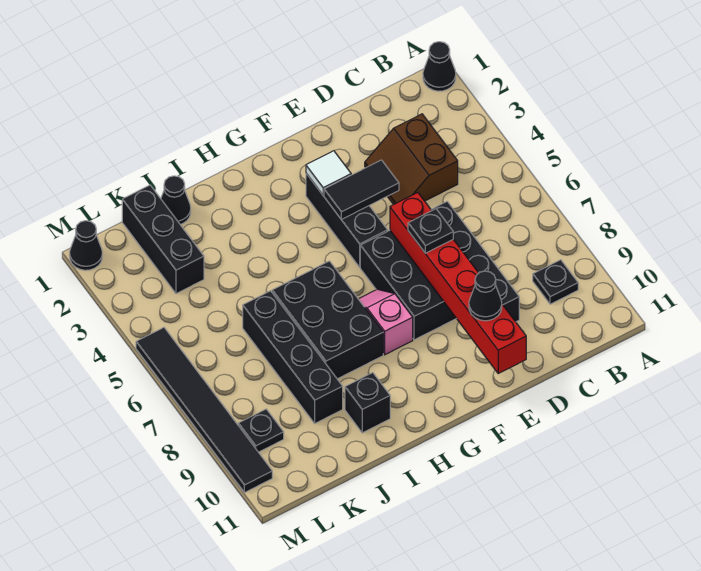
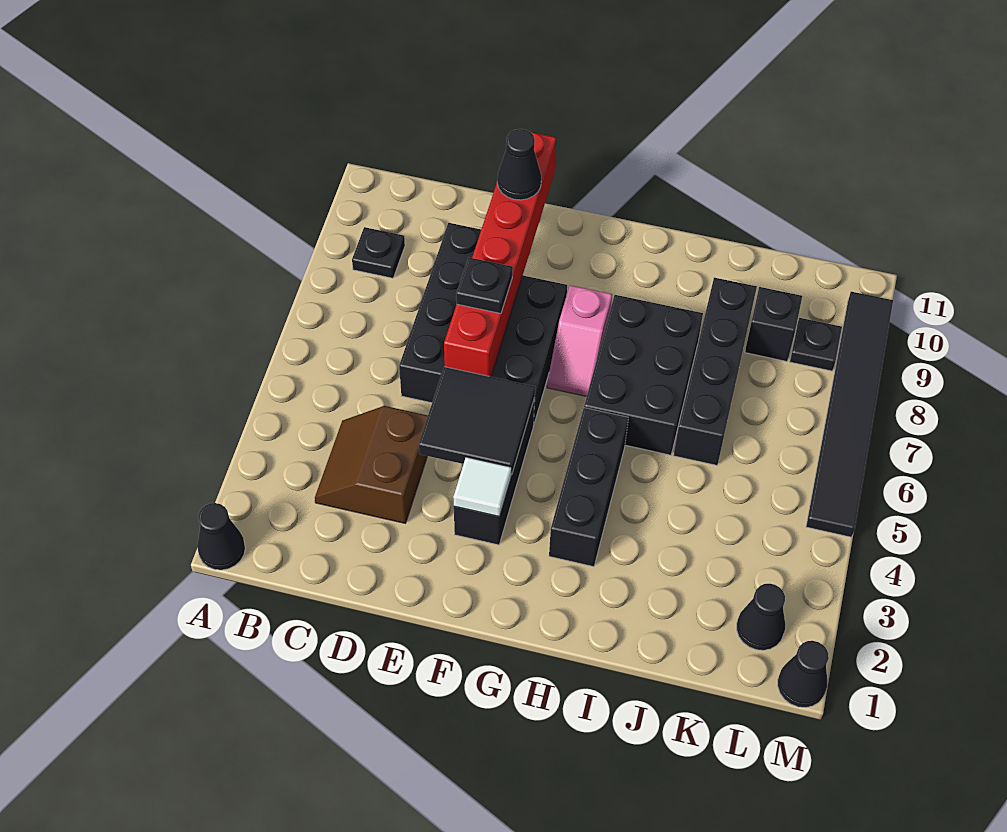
brown slope C3:D4 level 1 top C -> brown slope C3:D4 level 1 top D
black tile E4:F4 level 2 -> black tile E4:F5 level 2
black brick I10 level 1 -> black brick K9 level 1
black cone J1 level 1 -> black cone L2 level 1
black brick K1:K3 level 1 -> black brick H3:H5 level 1

